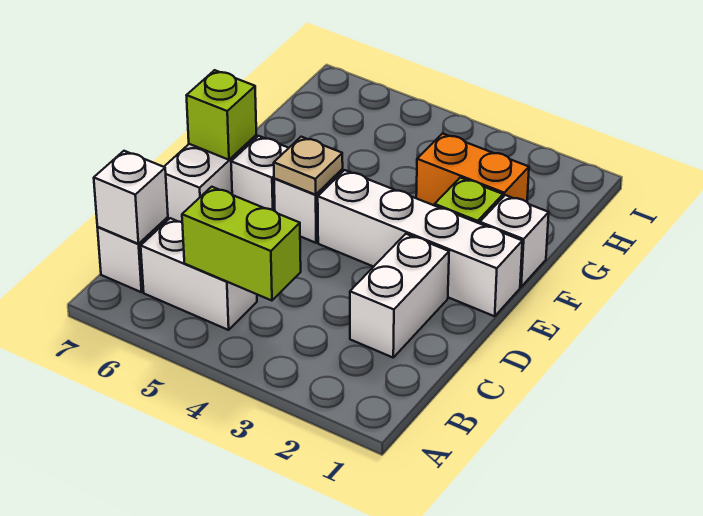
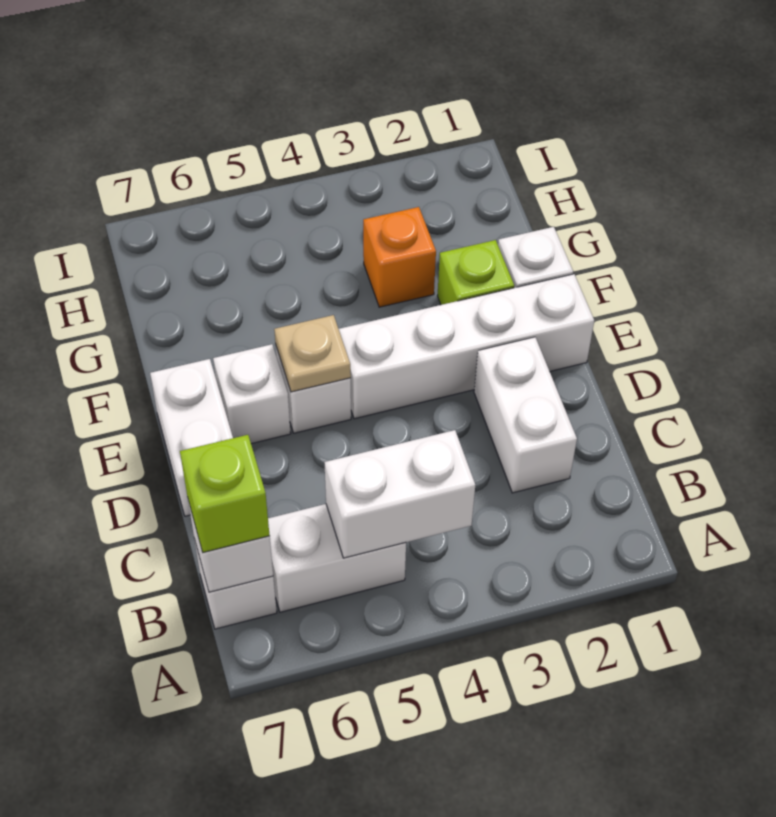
lime brick B4:B5 level 2 -> white brick B4:B5 level 2
lime brick E7 level 2 -> lime brick B7 level 3
orange brick G2:G3 level 1 -> orange brick G3 level 1

